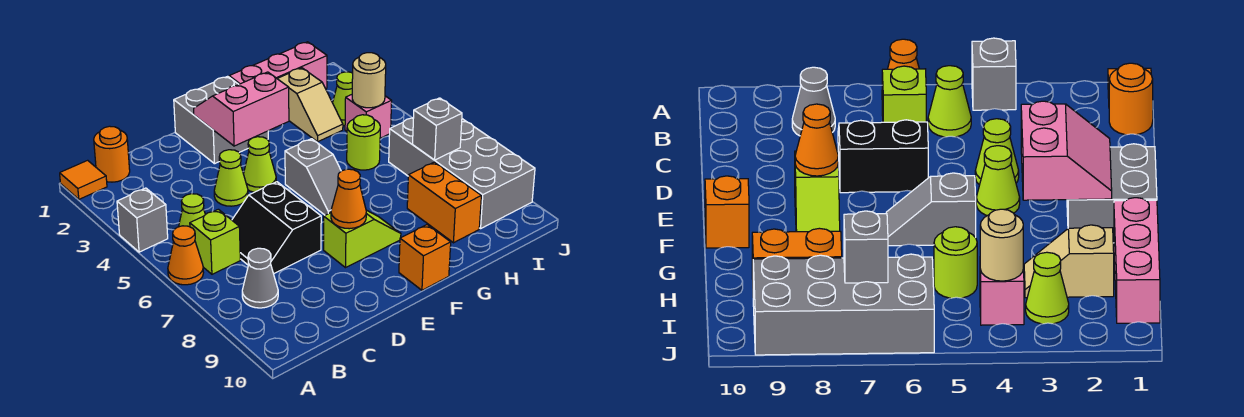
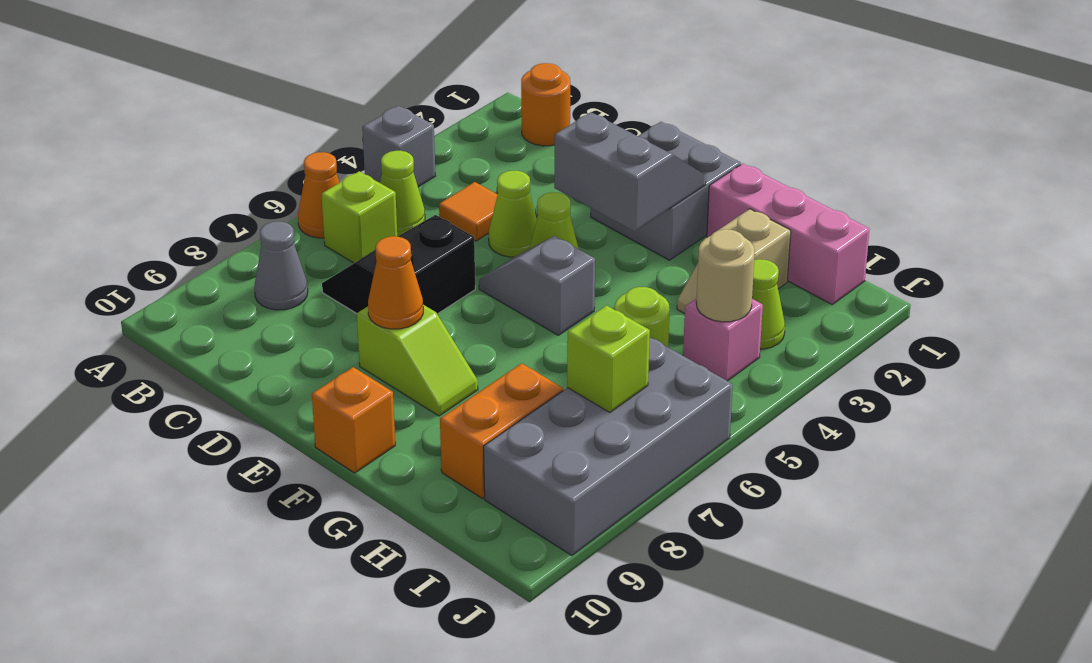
orange tile A1 level 1 -> orange tile C4 level 1
pink slope E2:F3 level 2 top 3 -> grey slope E2:F3 level 2 top 3
grey slope F5:F6 level 1 top 5 -> grey slope E5:F5 level 1 top F
grey brick I7 level 2 -> lime brick I7 level 2

